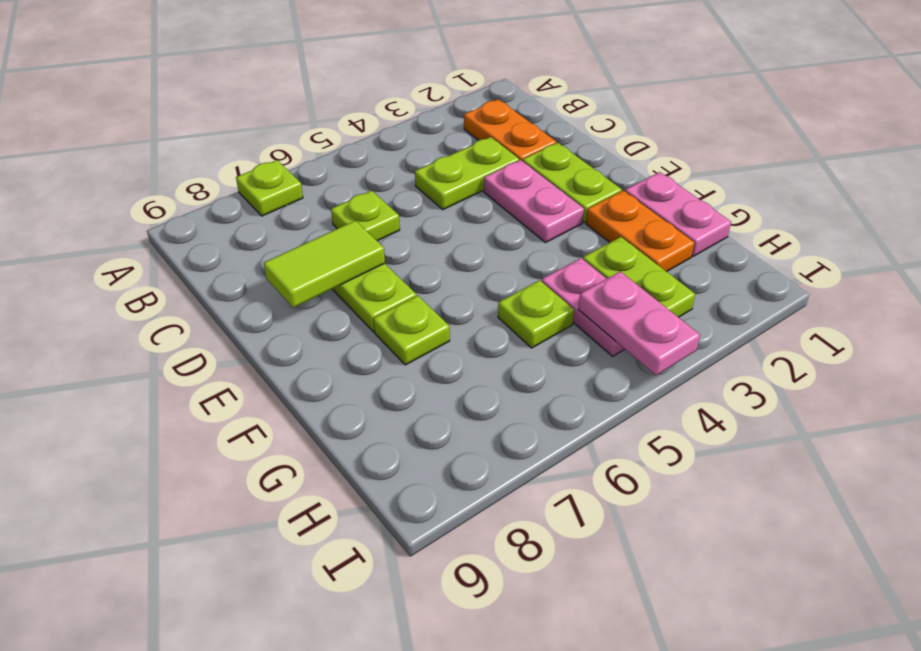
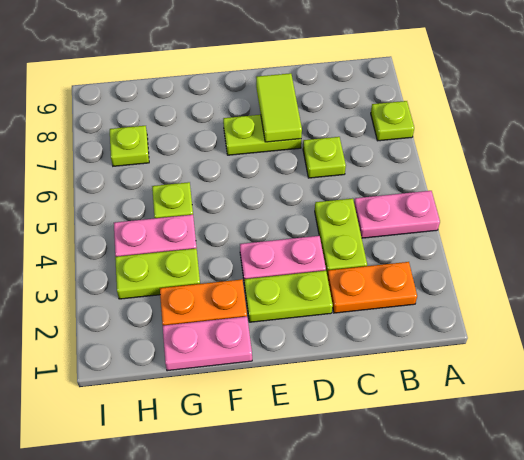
lime plate F7 level 1 -> lime plate H7 level 1
pink plate H4:I4 level 2 -> pink plate A4:B4 level 1

